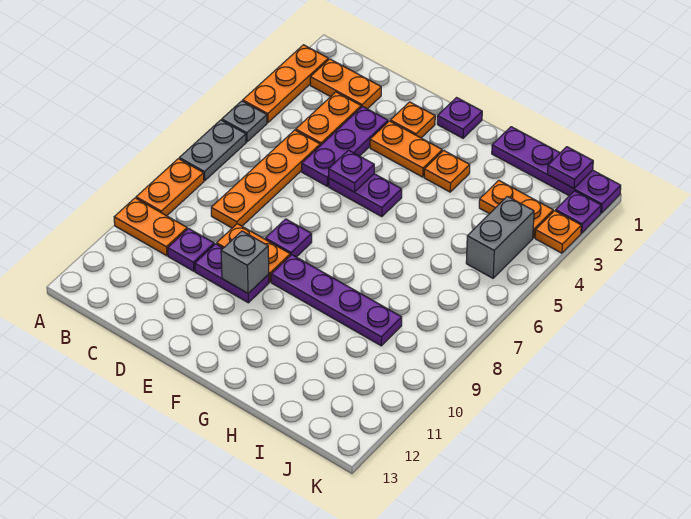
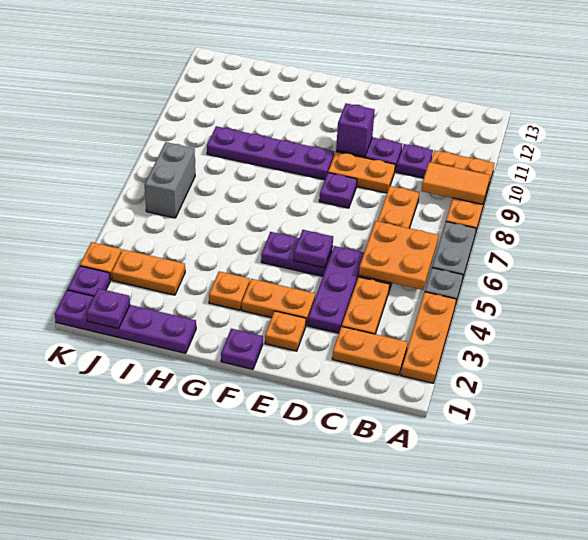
none -> orange tile A9:B9 level 2
none -> orange plate B5:C6 level 2
grey brick E10 level 2 -> purple brick E10 level 2
grey brick J4:J5 level 1 -> grey brick J6:J7 level 1

